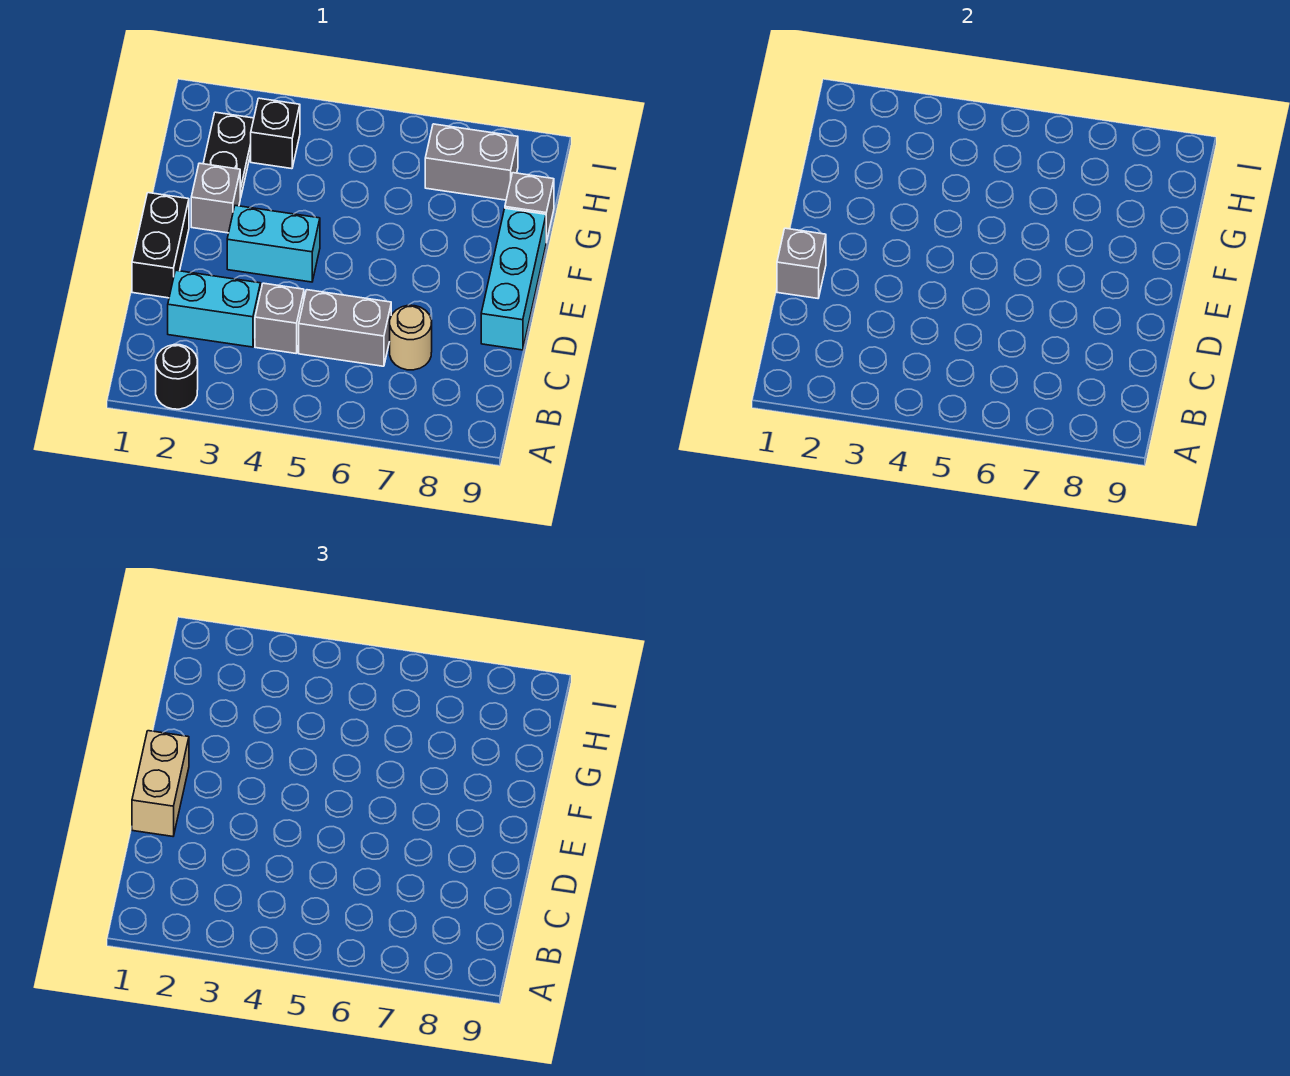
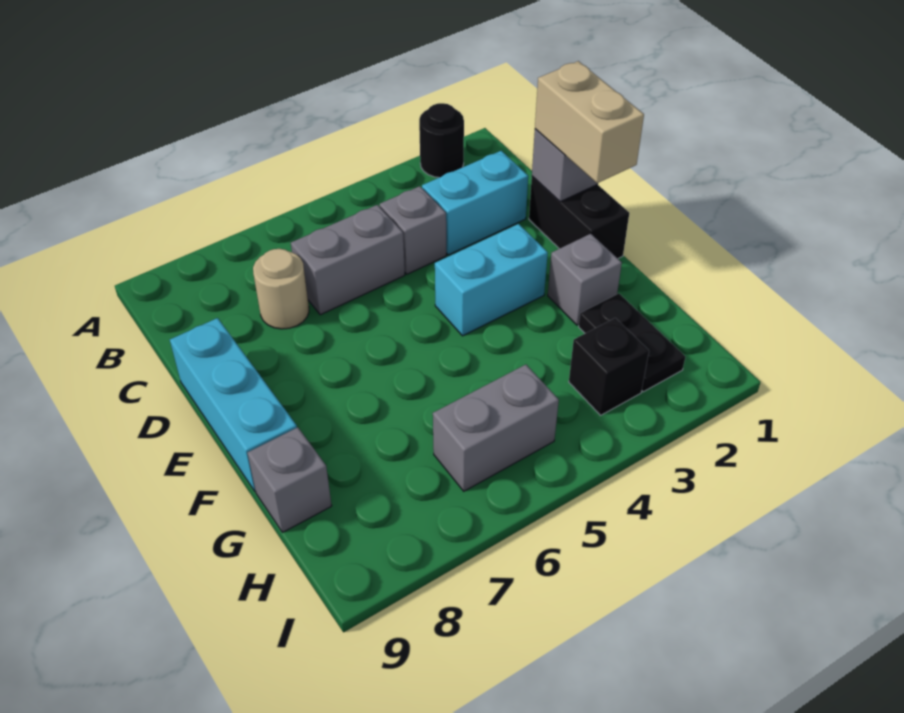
grey brick H7:H8 level 1 -> grey brick H5:H6 level 1

